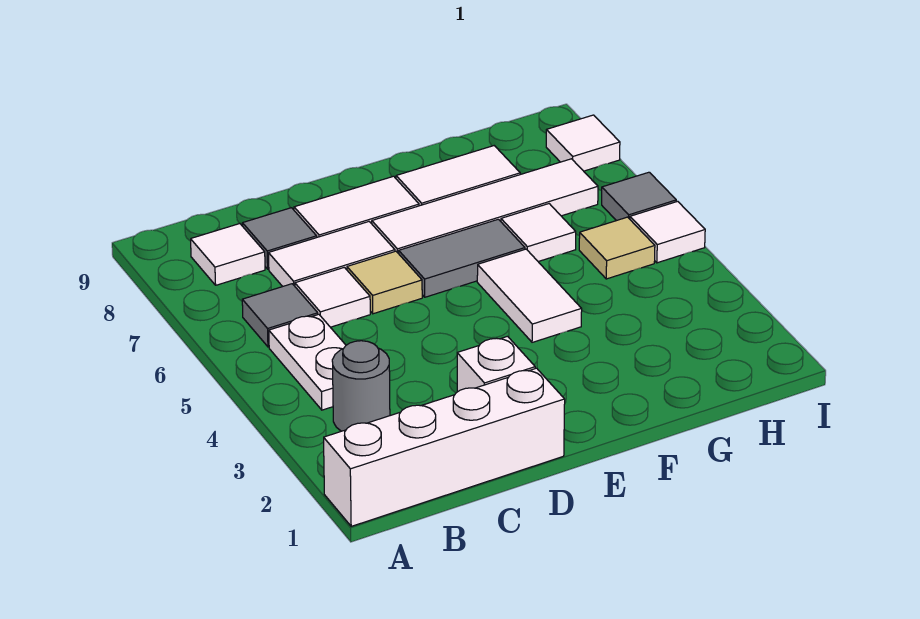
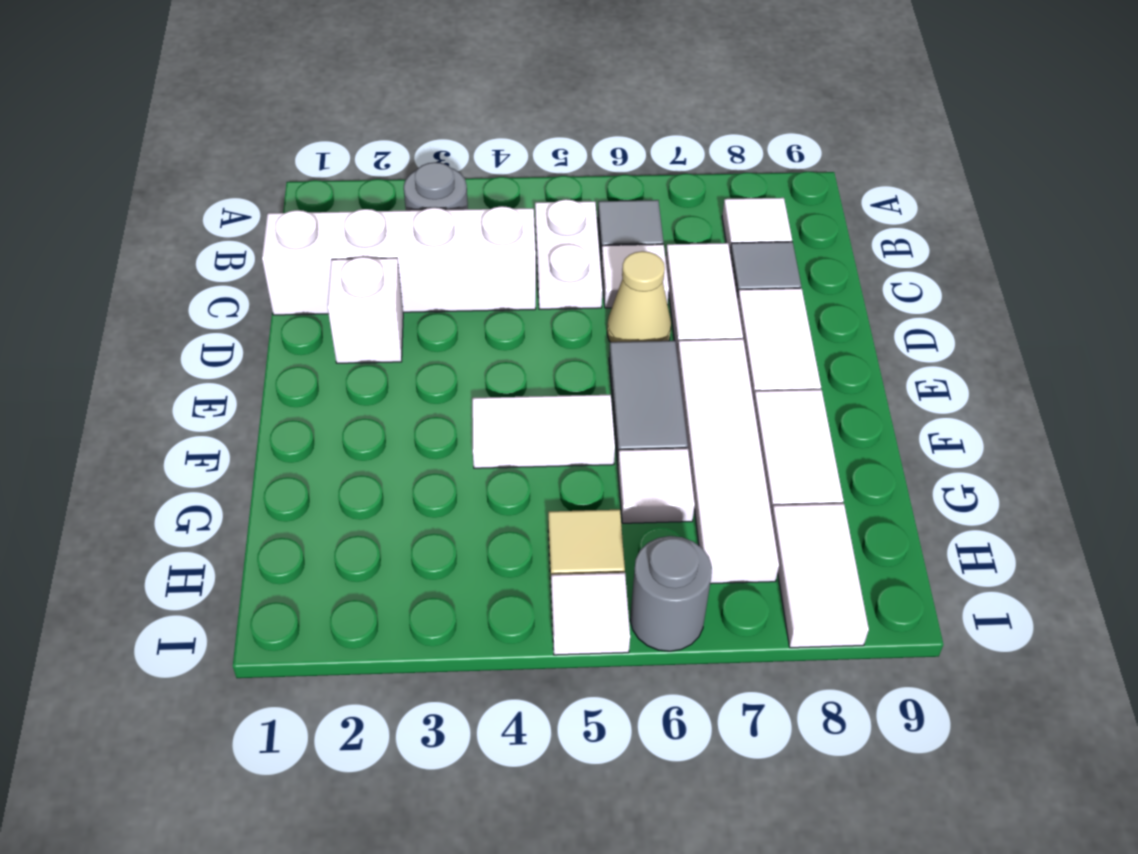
white brick A1:D1 level 1 -> white brick C1:C4 level 1
white plate B4:B5 level 1 -> white plate B5:C5 level 1
tan tile D6 level 1 -> tan cone D6 level 1
grey tile I6 level 1 -> grey round brick I6 level 1
white tile I8 level 1 -> white tile H8:I8 level 1

